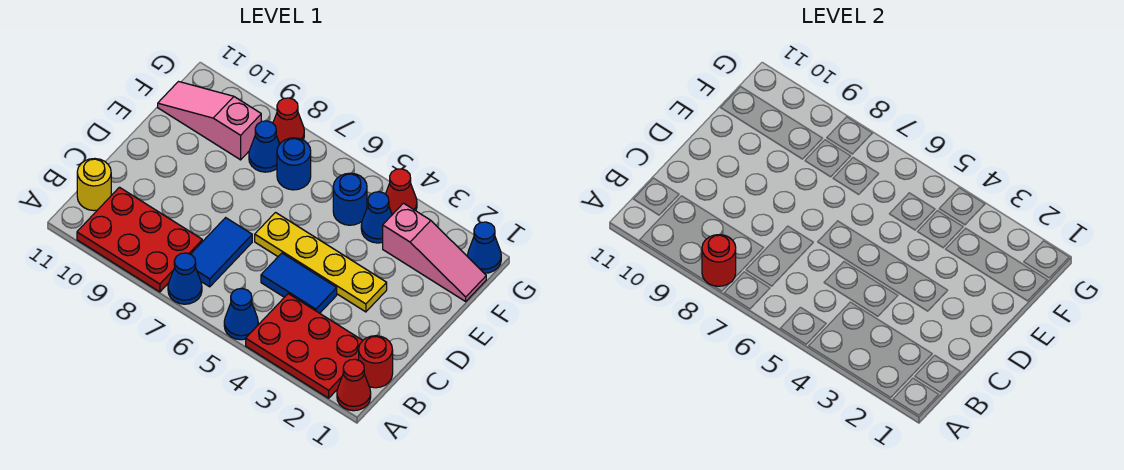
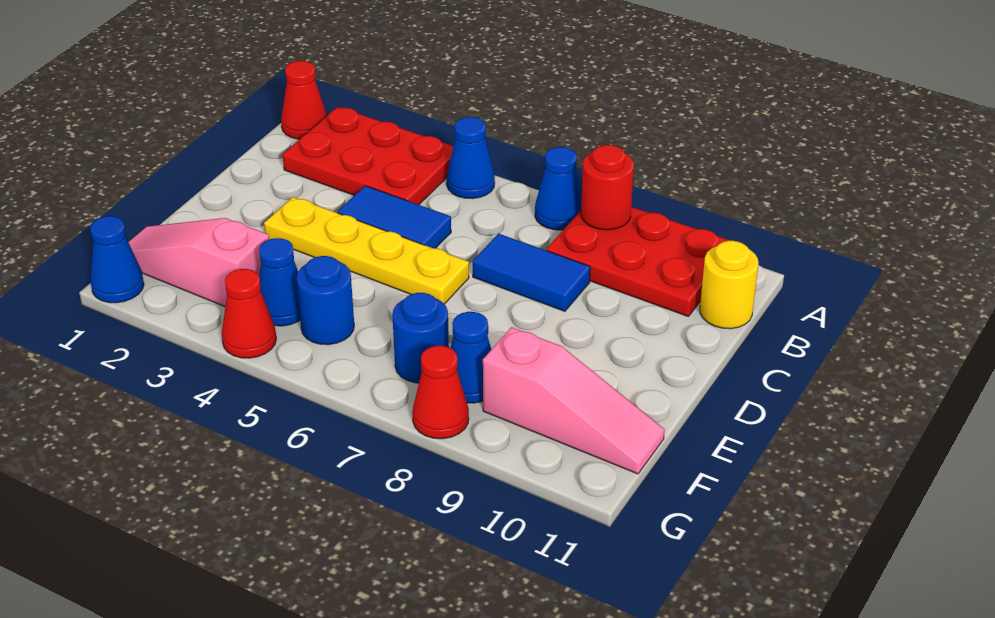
red round brick B1 level 1 -> none
blue tile B7:C7 level 1 -> blue tile C7:C8 level 1

